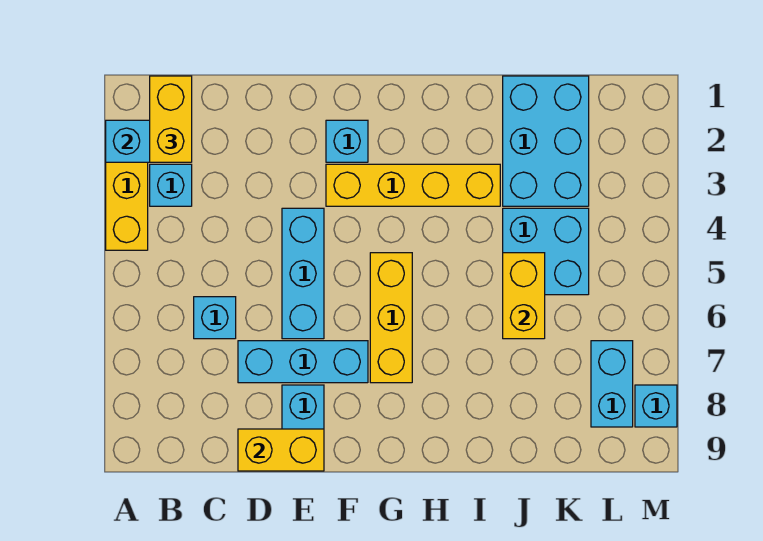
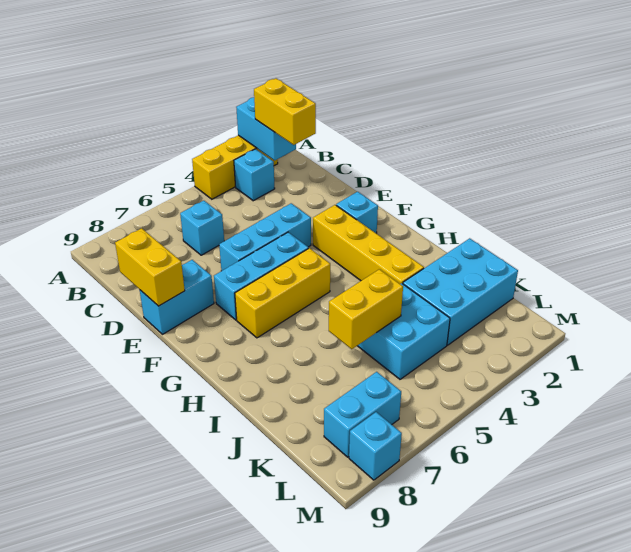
yellow brick B1:B2 level 3 -> yellow brick B2:C2 level 3
cyan brick D7:F7 level 1 -> cyan brick F5:F7 level 1

